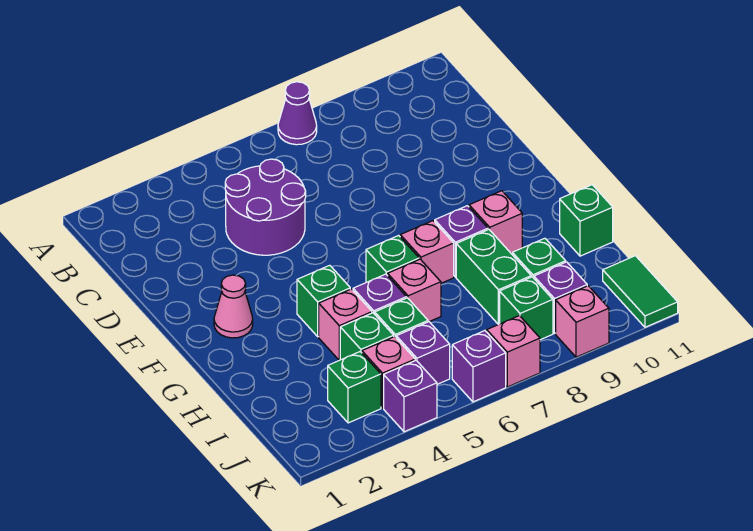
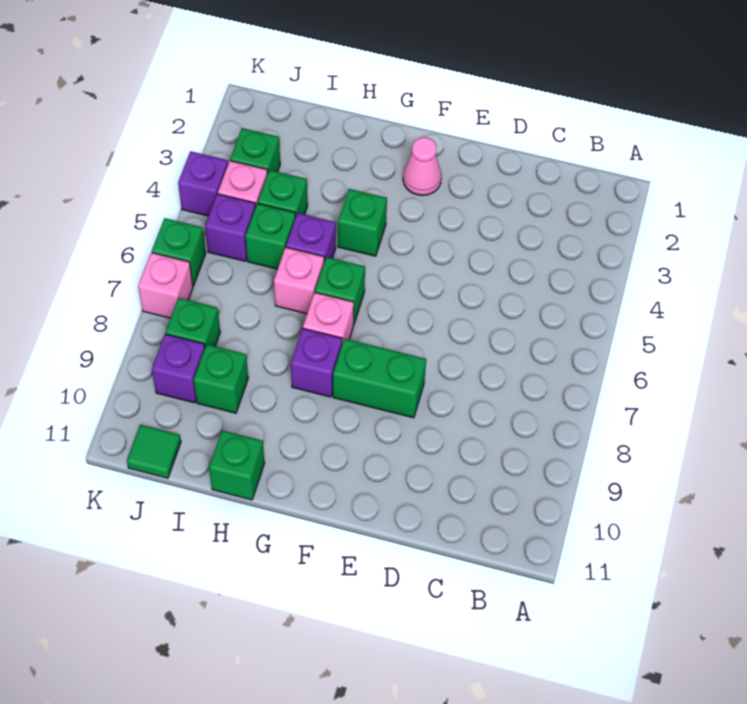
purple cone A7 level 1 -> none
purple round brick C4:D5 level 1 -> none
pink brick G9 level 1 -> none
pink brick H4 level 1 -> none
green brick H8:I8 level 1 -> green brick E8:F8 level 1
green tile J11:K11 level 1 -> green tile J11 level 1
purple brick K6 level 1 -> green brick K6 level 1
pink brick K9 level 1 -> none

